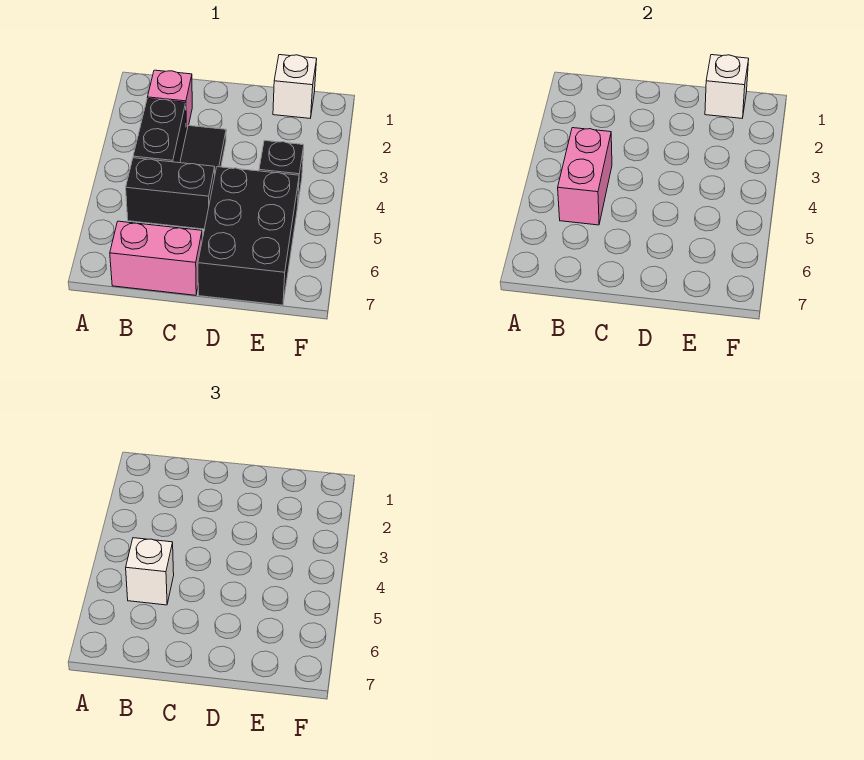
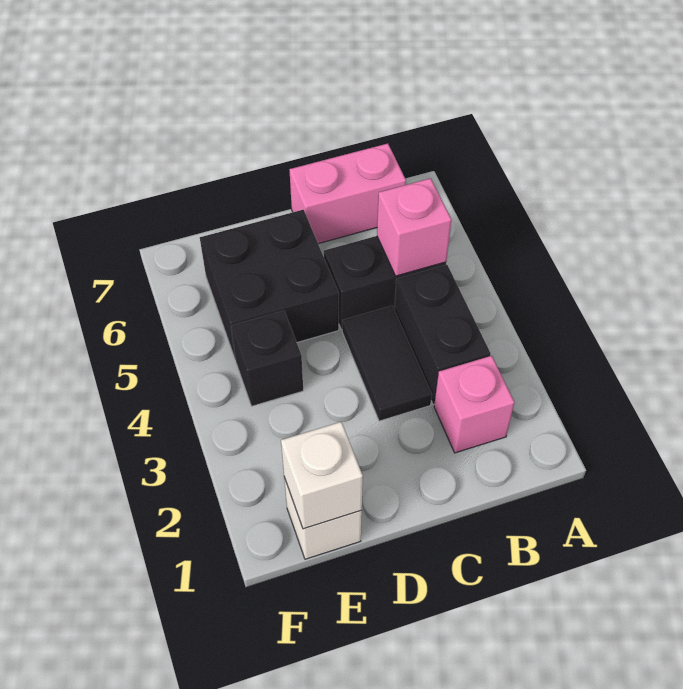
pink brick B4:B5 level 2 -> pink brick B5 level 2
white brick B5 level 3 -> none
black brick D5:E7 level 1 -> black brick D5:E6 level 1

